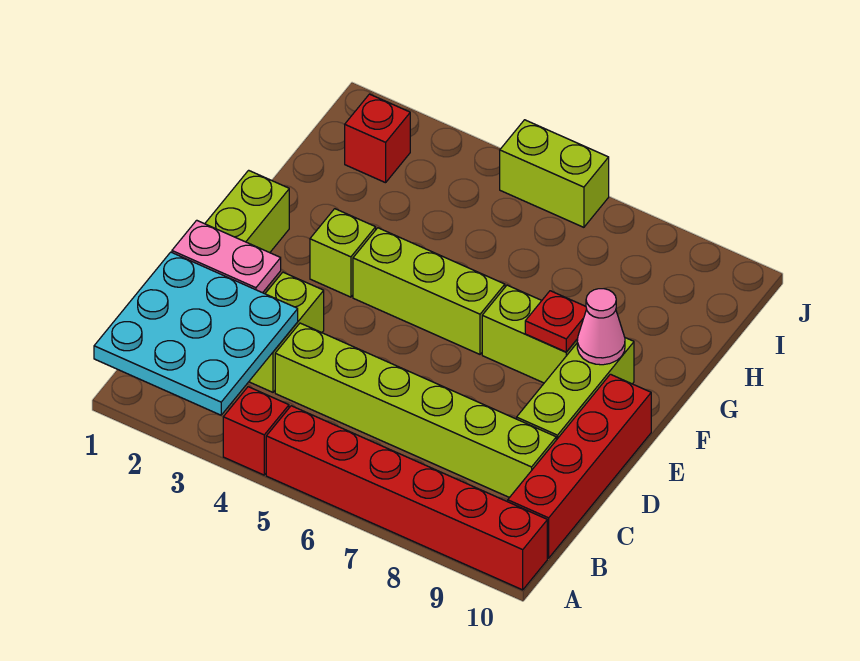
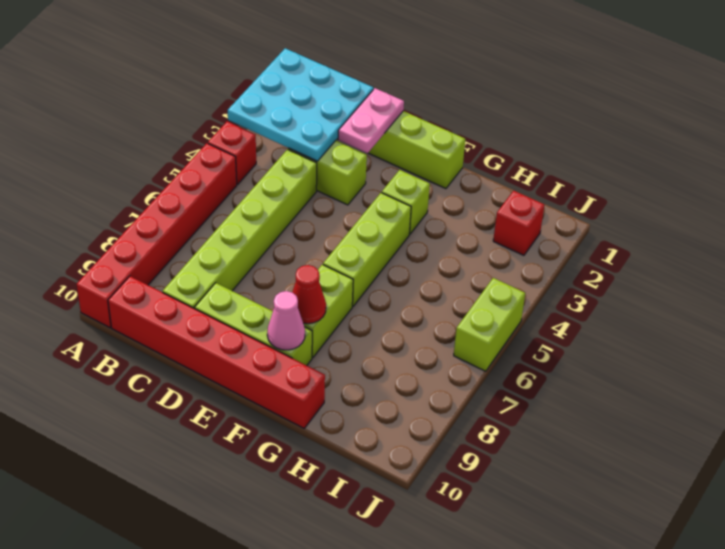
red brick B10:E10 level 1 -> red brick B10:G10 level 1
red plate F8 level 2 -> red cone F8 level 2

